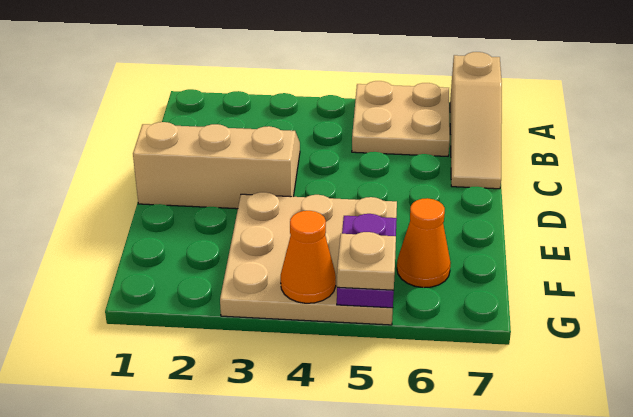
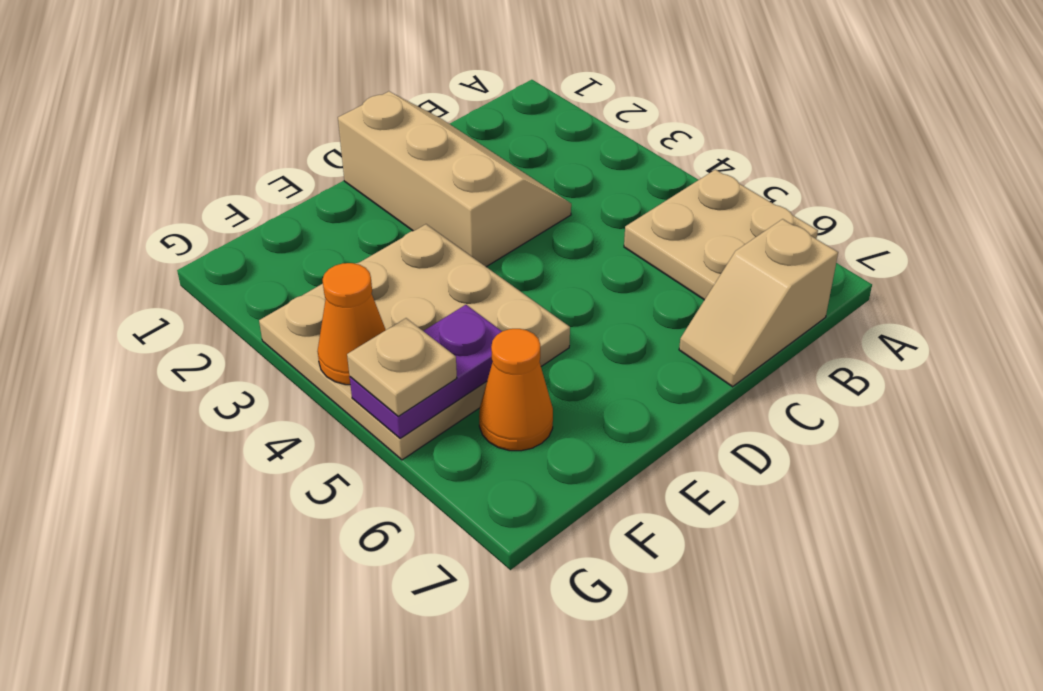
tan slope A7:C7 level 1 top A -> tan slope B7:C7 level 1 top B

